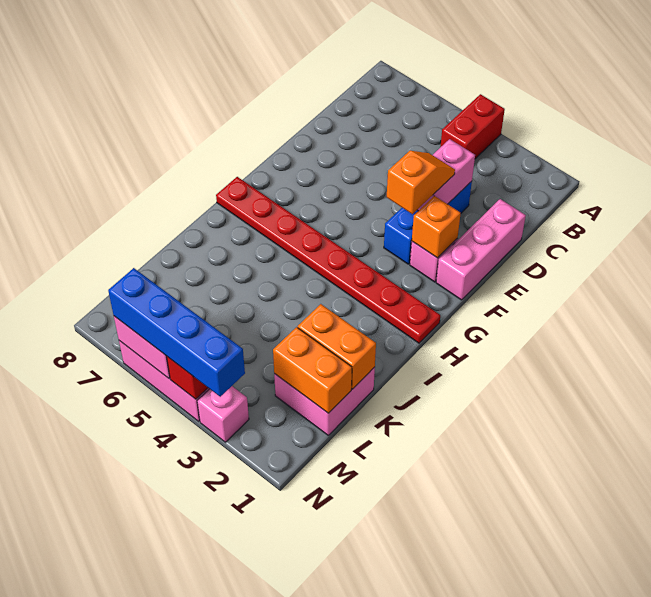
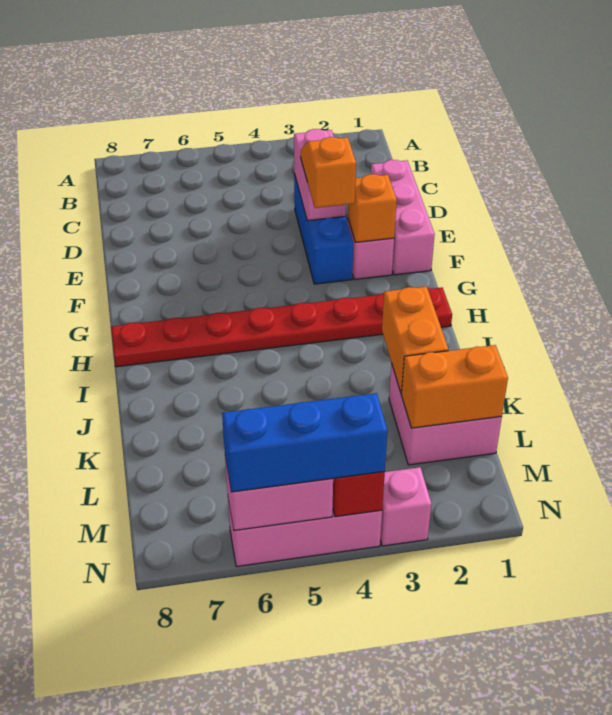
red brick A4:B4 level 1 -> none
orange brick K1:K2 level 2 -> orange brick J2:K2 level 2
blue brick N3:N6 level 3 -> blue brick N4:N6 level 3

